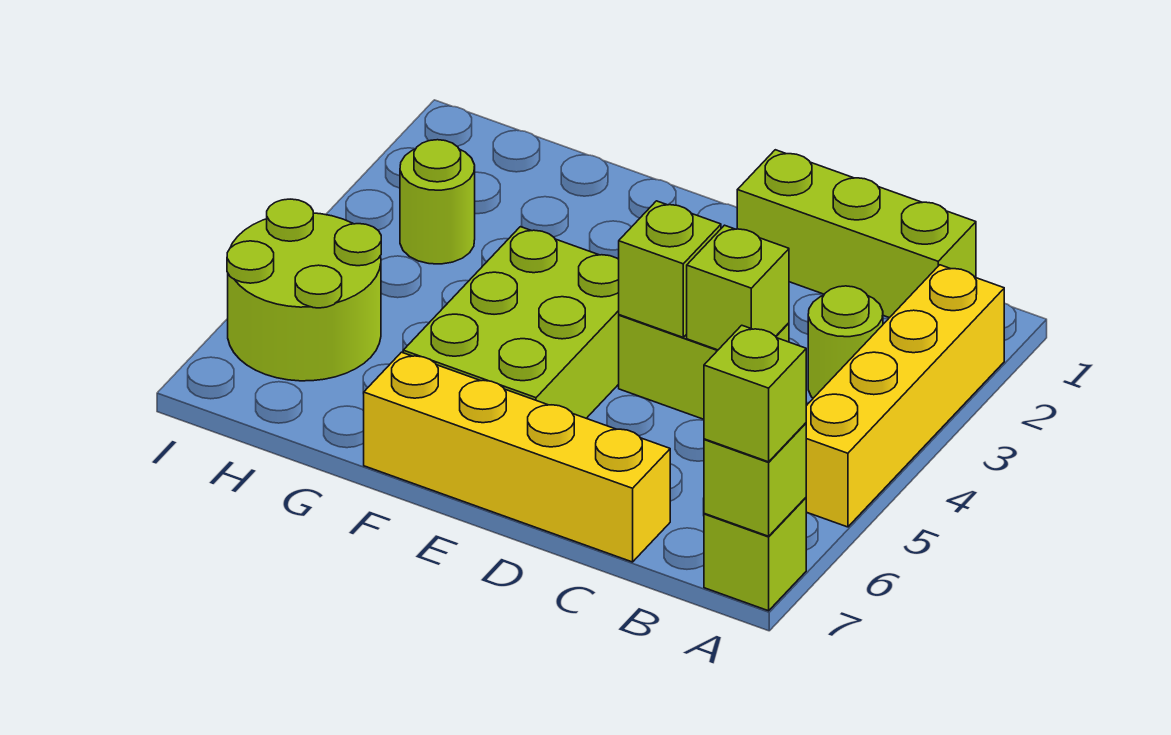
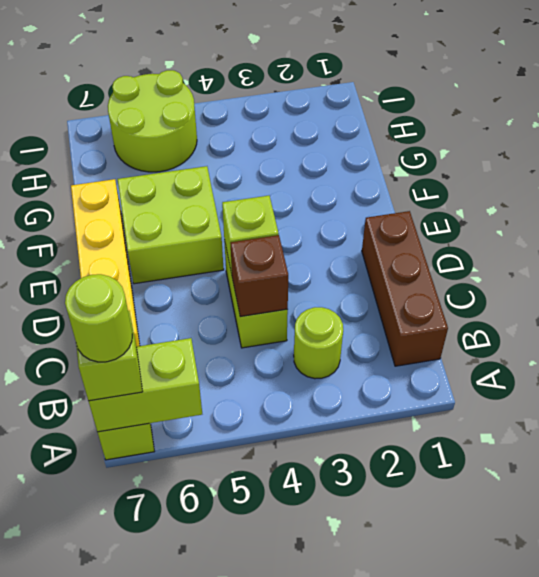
yellow brick A2:A5 level 1 -> none
lime brick A7 level 2 -> lime brick A6:A7 level 2
lime brick B1:D1 level 1 -> brown brick B1:D1 level 1
lime brick C4 level 2 -> brown brick C4 level 2
lime brick E4:F6 level 1 -> lime brick E5:F6 level 1
lime round brick H3 level 1 -> lime round brick A7 level 4

